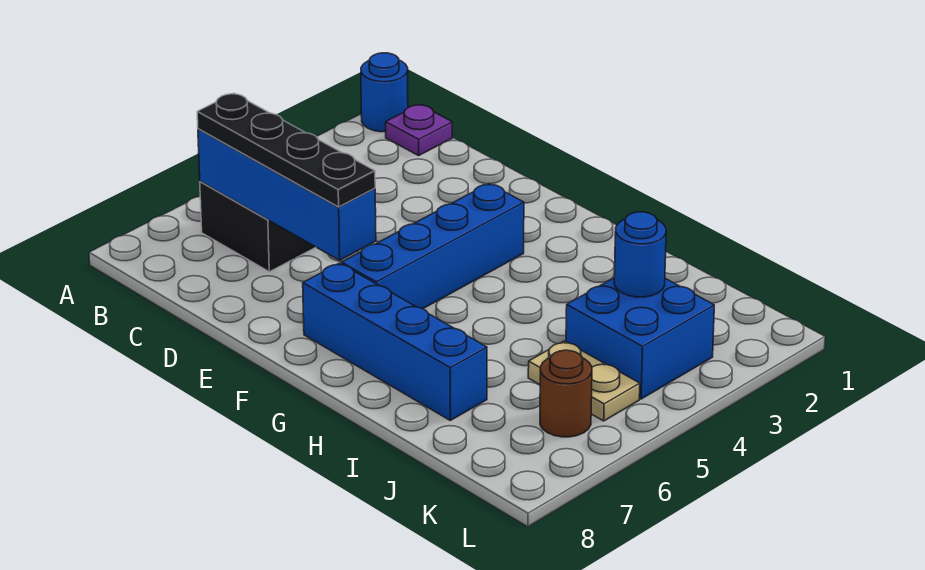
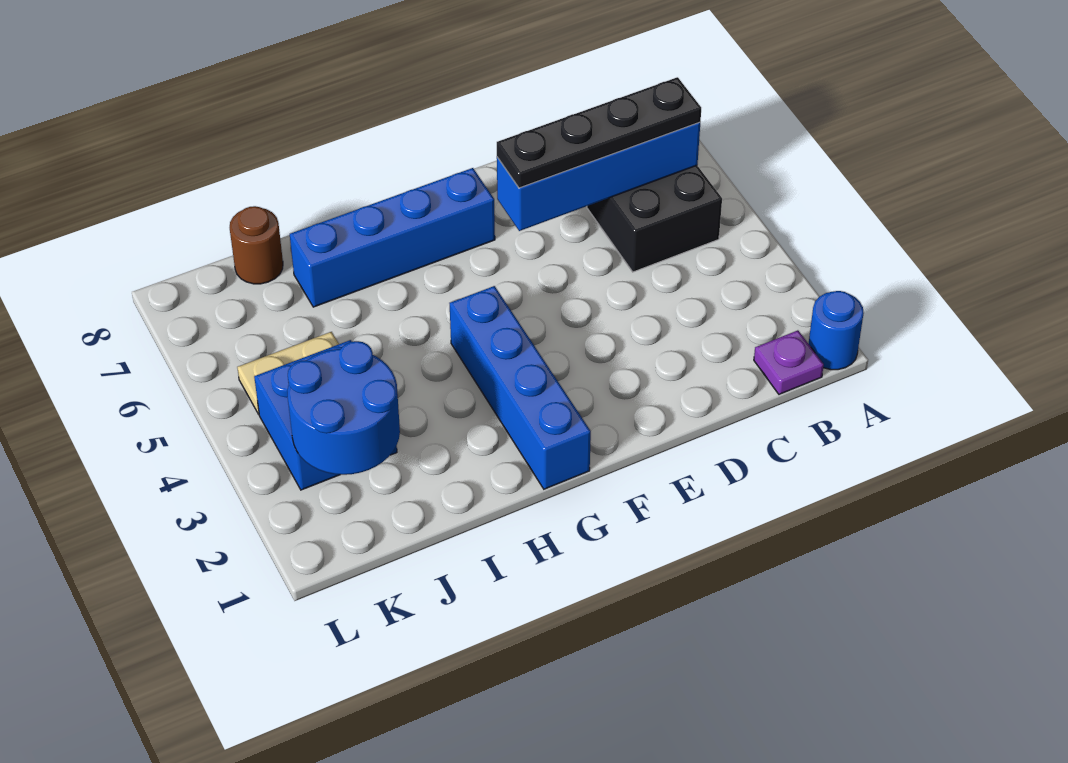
blue brick F3:F6 level 1 -> blue brick G1:G4 level 1
blue round brick J3 level 2 -> blue round brick J2:K3 level 2
brown round brick K6 level 1 -> brown round brick J8 level 1

